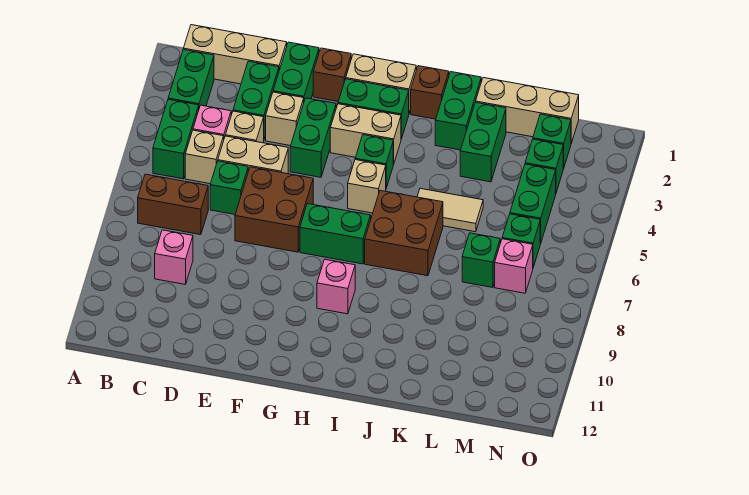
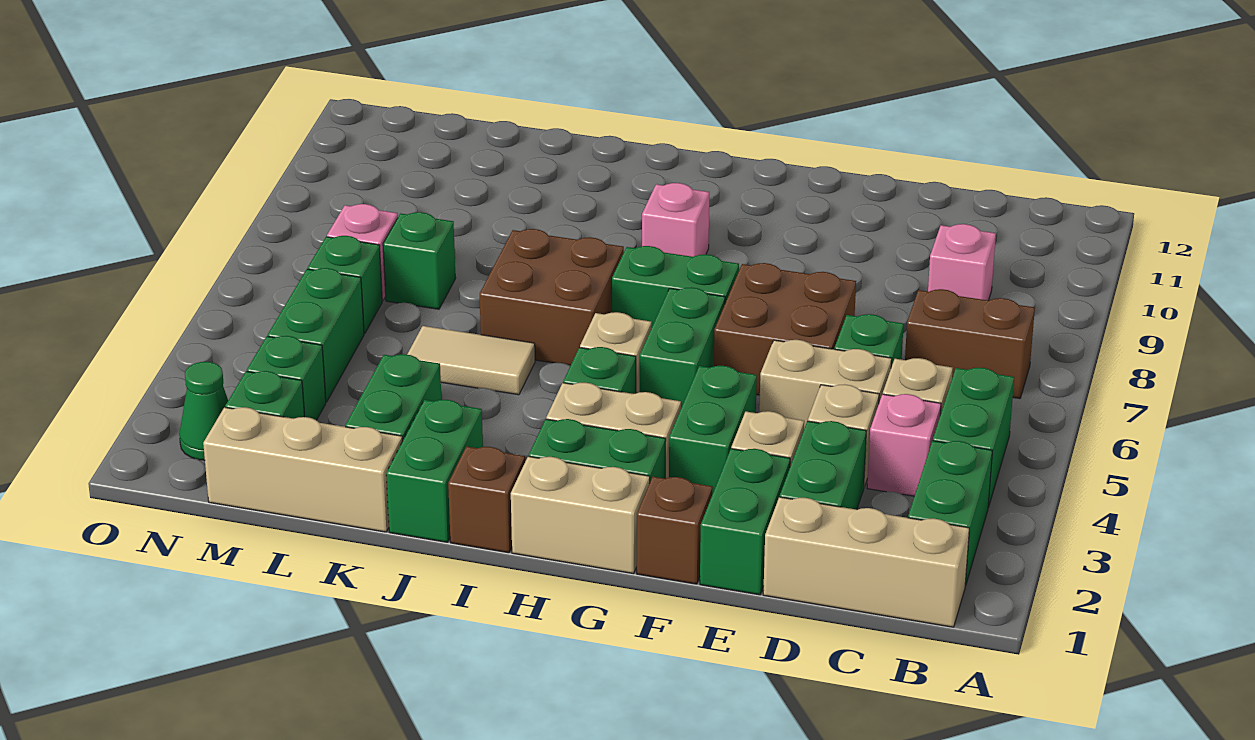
none -> green brick G5:G6 level 1
none -> green cone N2 level 1

